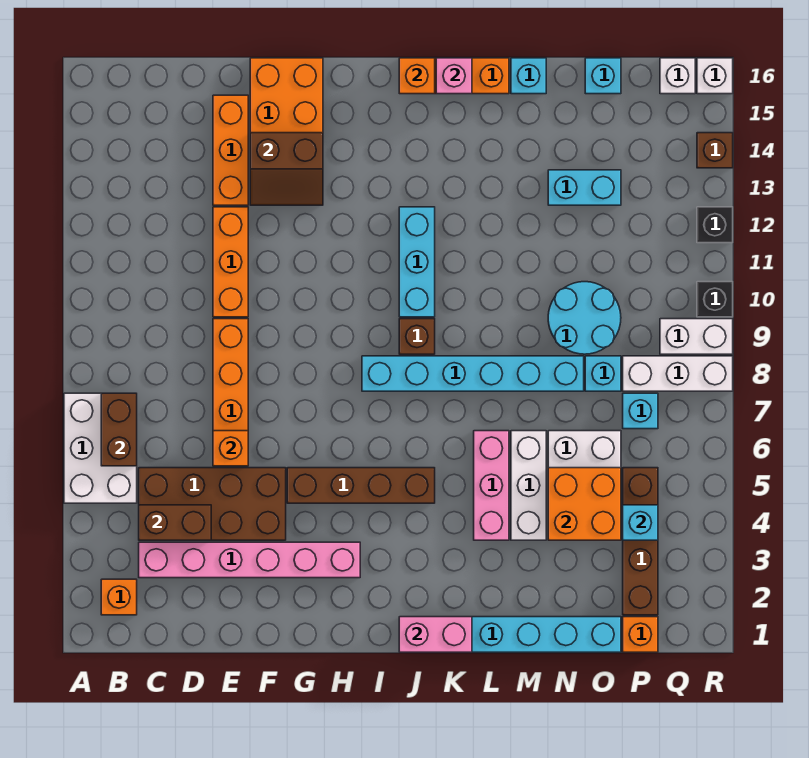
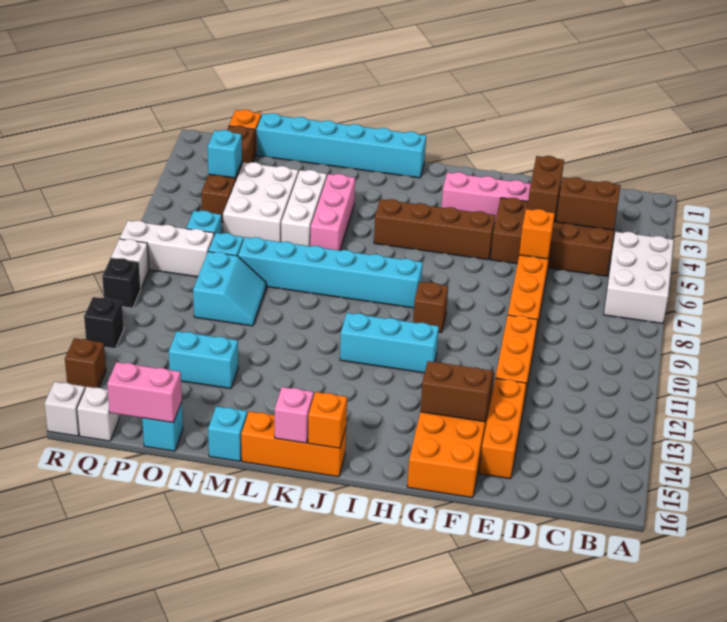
orange brick B2 level 1 -> none
brown brick B6:B7 level 2 -> brown brick E3:E4 level 2
pink brick J1:K1 level 2 -> pink brick O16:P16 level 2
brown brick J9 level 1 -> brown brick H9 level 1
cyan brick J10:J12 level 1 -> cyan brick H11:J11 level 1
orange brick N4:O5 level 2 -> none
cyan round brick N9:O10 level 1 -> cyan slope N9:O10 level 1 top O
white brick Q9:R9 level 1 -> white brick R9 level 1

